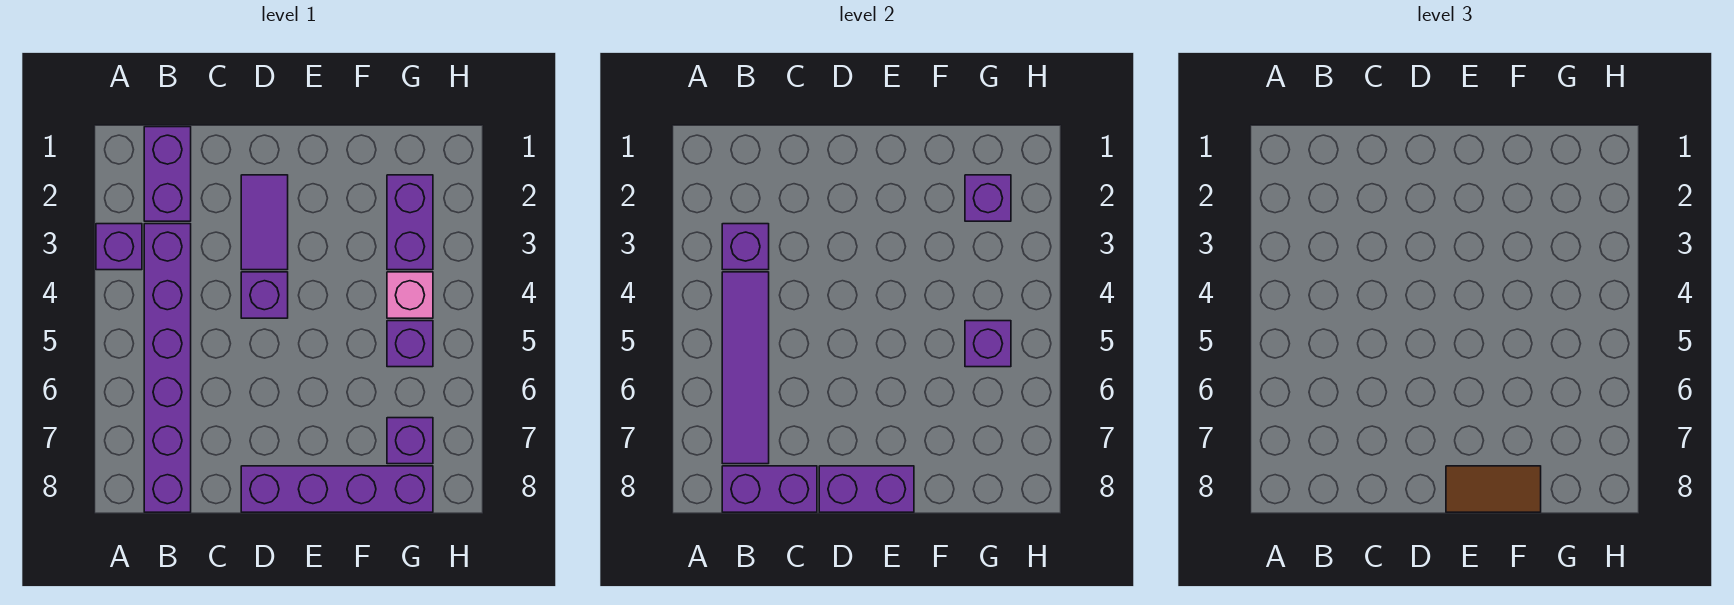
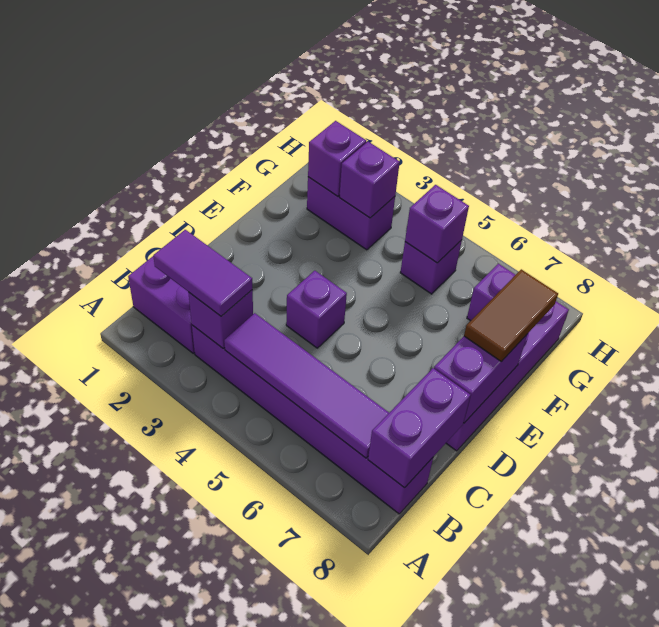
purple brick A3 level 1 -> purple brick G3 level 2
purple tile D2:D3 level 1 -> purple tile B2:B3 level 3
pink brick G4 level 1 -> none

